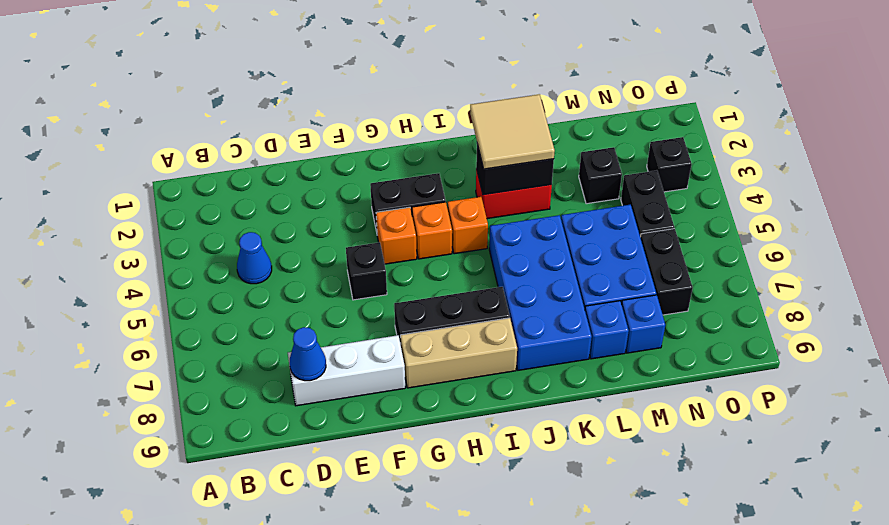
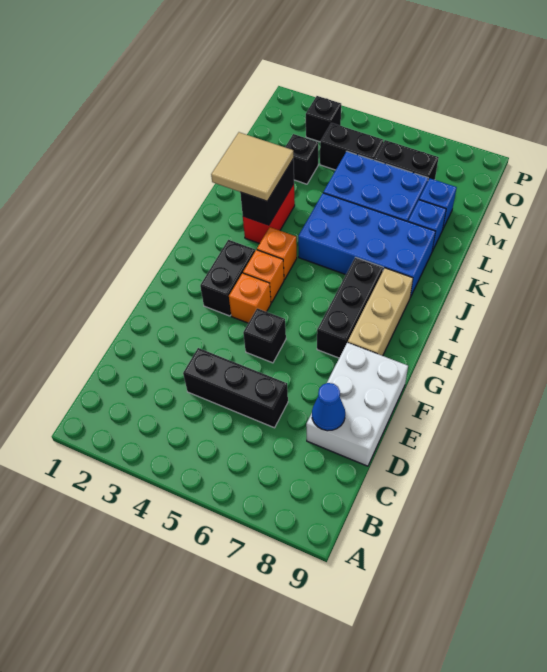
blue cone C4 level 1 -> none
none -> black brick D4:D6 level 1
white brick D8:F8 level 1 -> white brick D8:F9 level 1

